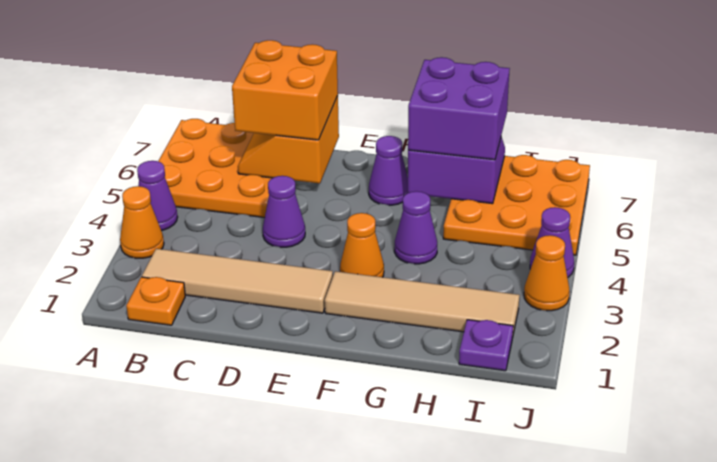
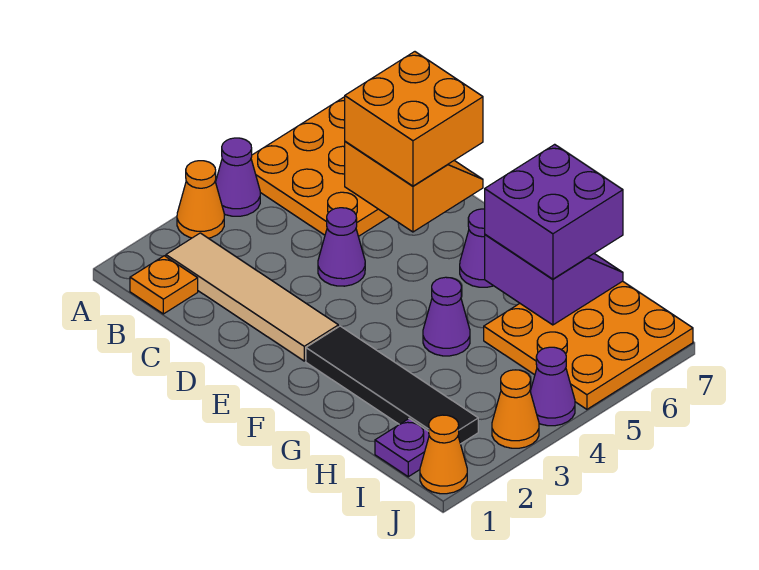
orange slope C6:D7 level 2 top D -> orange slope C6:D7 level 2 top 6
tan tile F2:I2 level 1 -> black tile F2:I2 level 1
orange cone F3 level 1 -> orange cone J1 level 1

